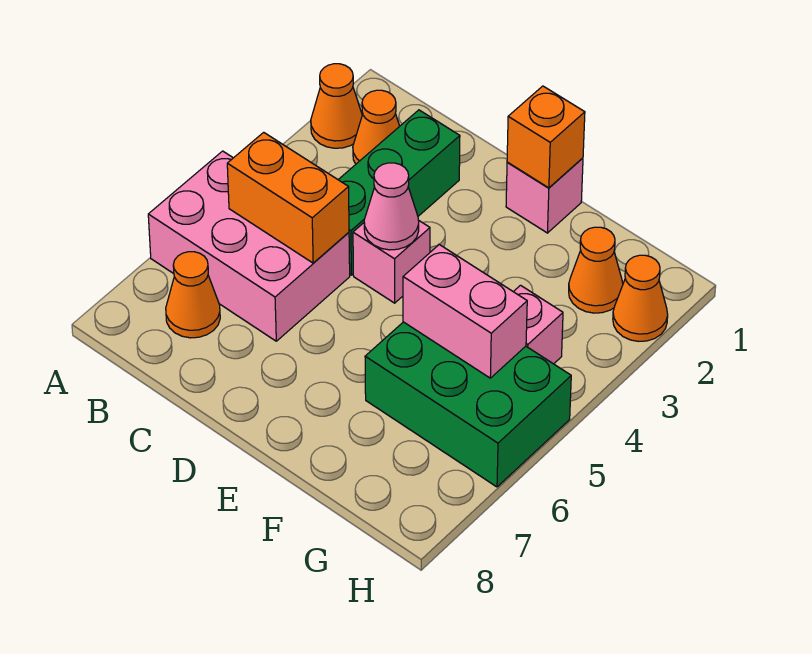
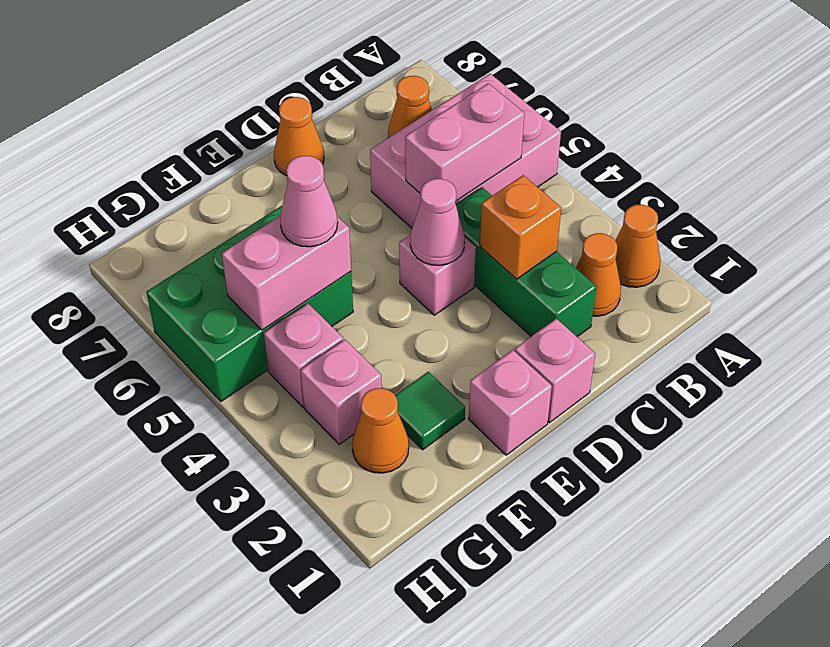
orange brick B5:C5 level 2 -> pink brick B5:C5 level 2
none -> pink brick D1 level 1
orange brick E1 level 2 -> orange brick C3 level 2
none -> green tile F2 level 1
none -> pink cone F5 level 3
none -> pink brick G3 level 1
orange cone H2 level 1 -> orange cone D8 level 1

